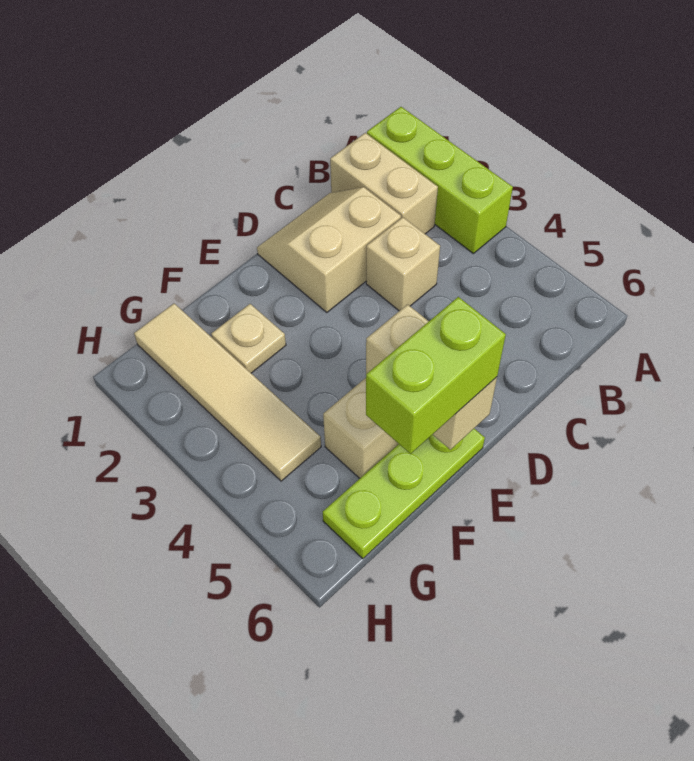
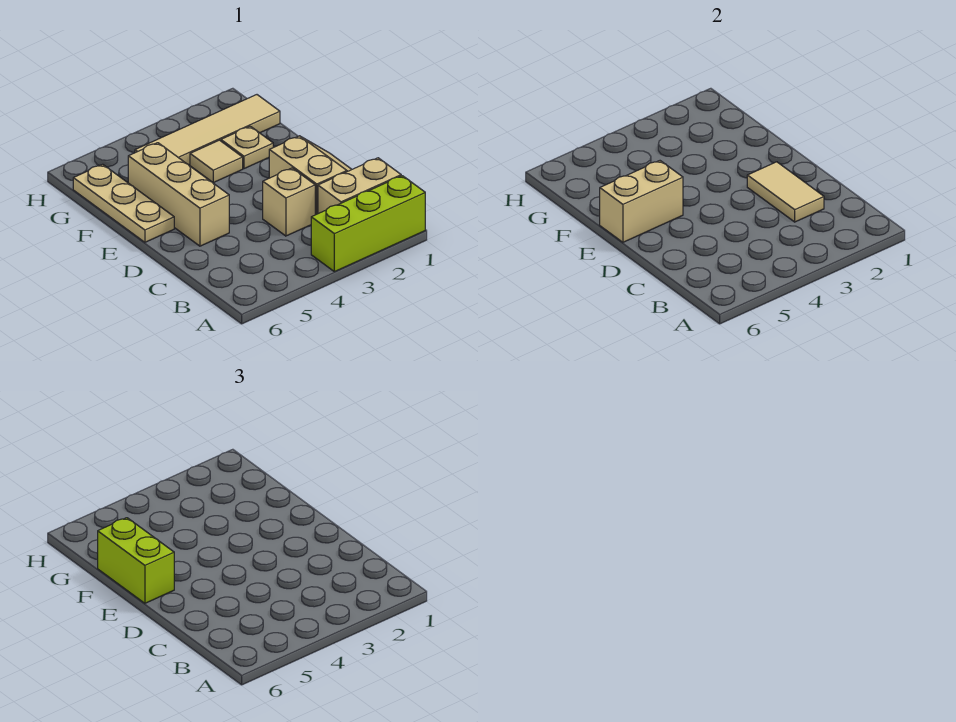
none -> tan tile C2:D2 level 2
lime plate E6:G6 level 1 -> tan plate E6:G6 level 1
none -> tan tile F3 level 1

